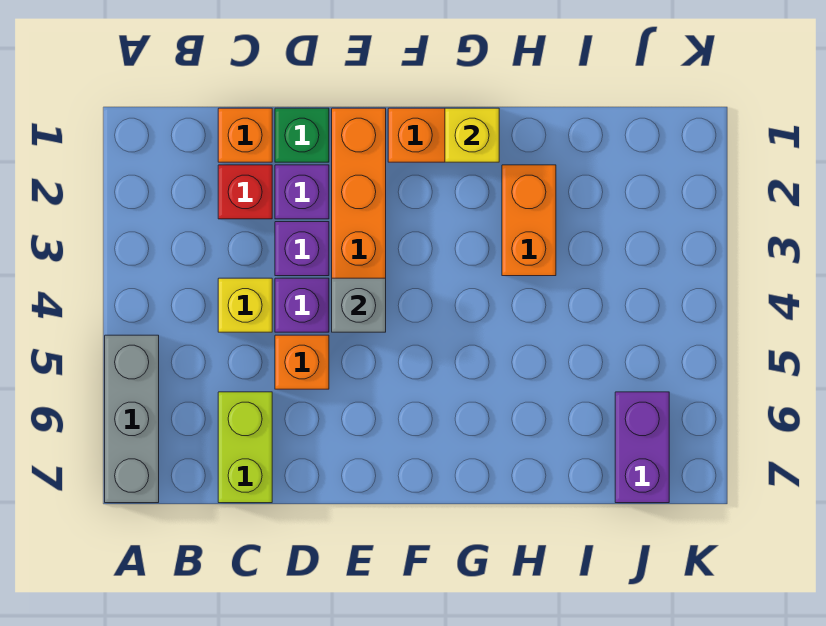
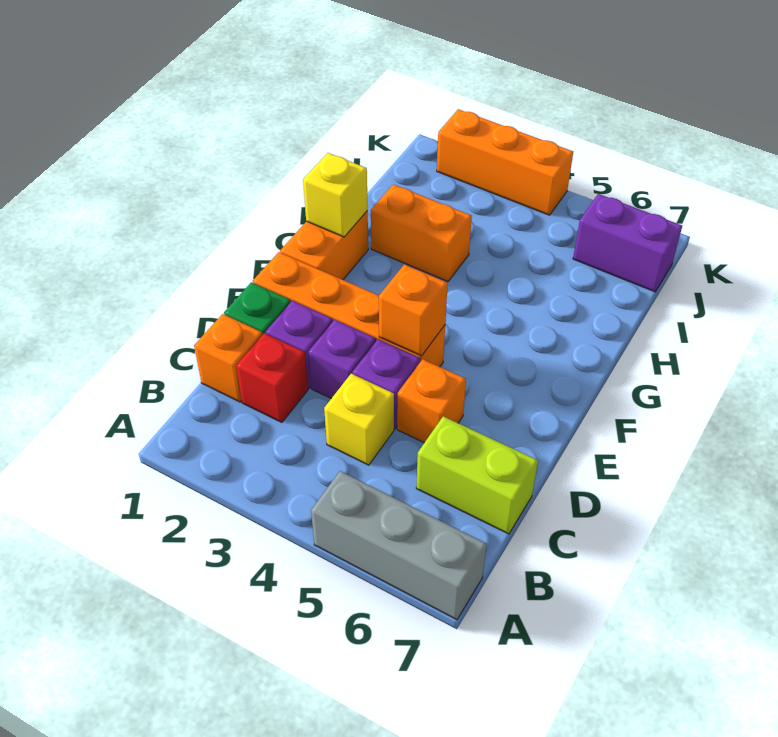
grey brick E4 level 2 -> orange brick E4 level 2
none -> orange brick K2:K4 level 1

